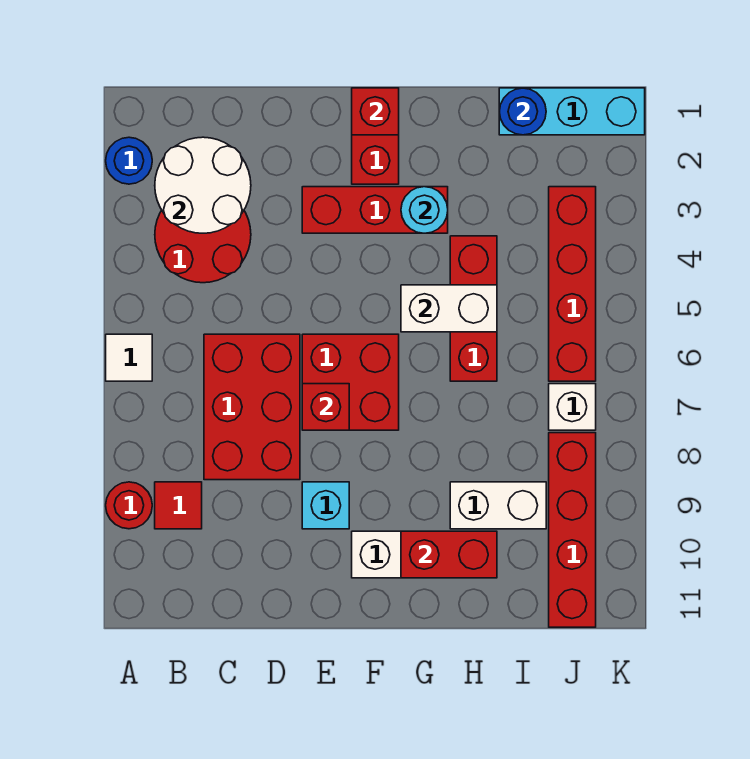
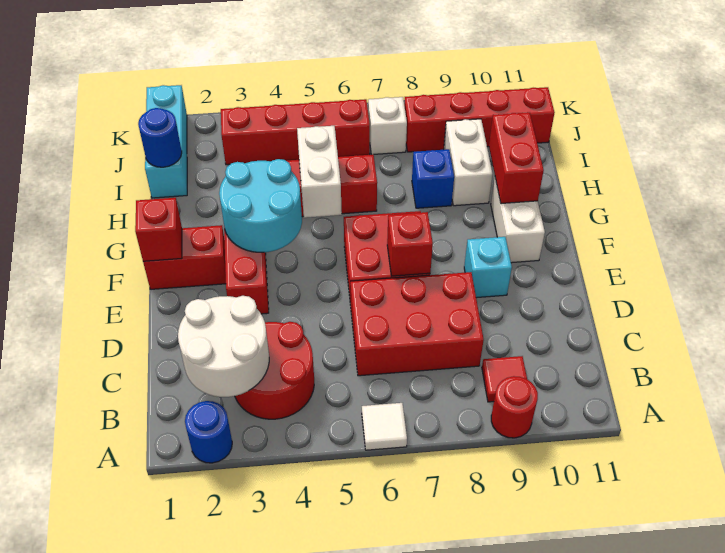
cyan round brick G3 level 2 -> cyan round brick F3:G4 level 2
none -> blue brick H8 level 1

